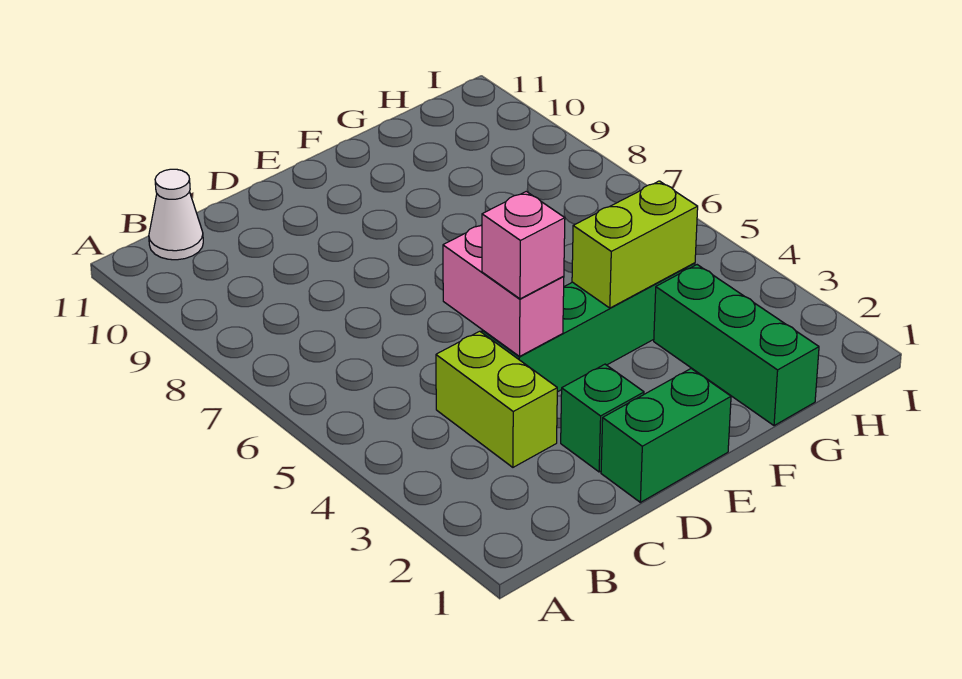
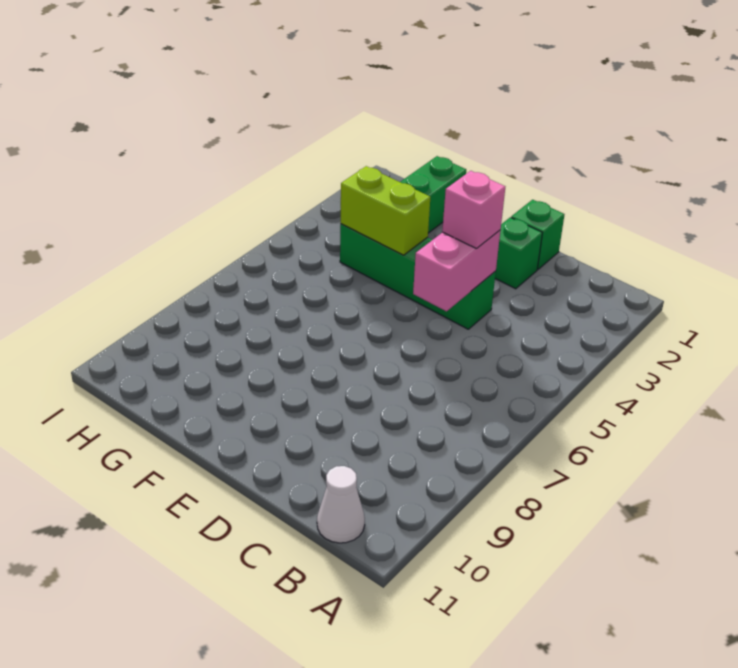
lime brick C3:C4 level 1 -> none
green brick D1:E1 level 1 -> green brick D1 level 1

